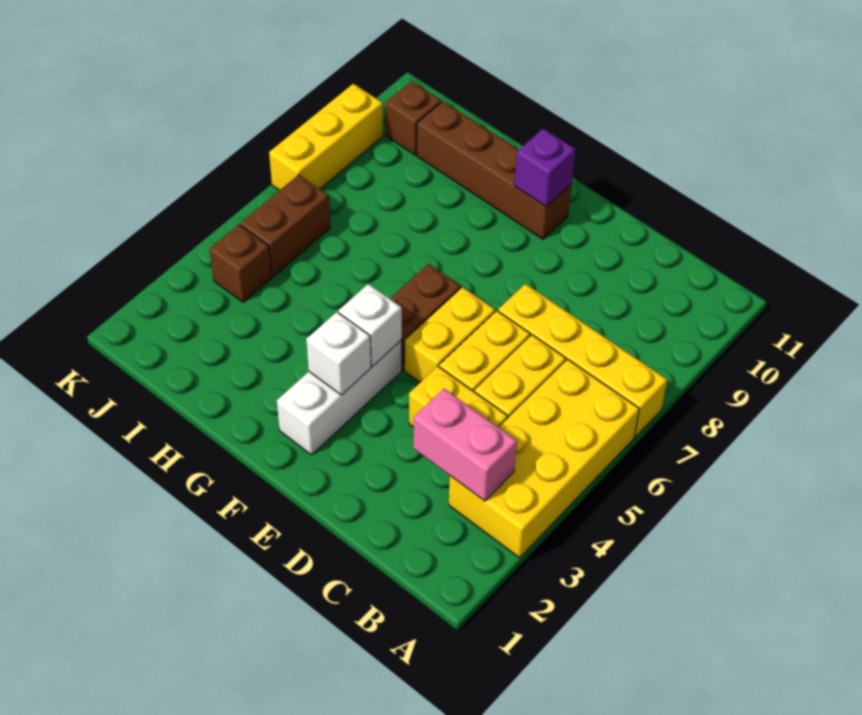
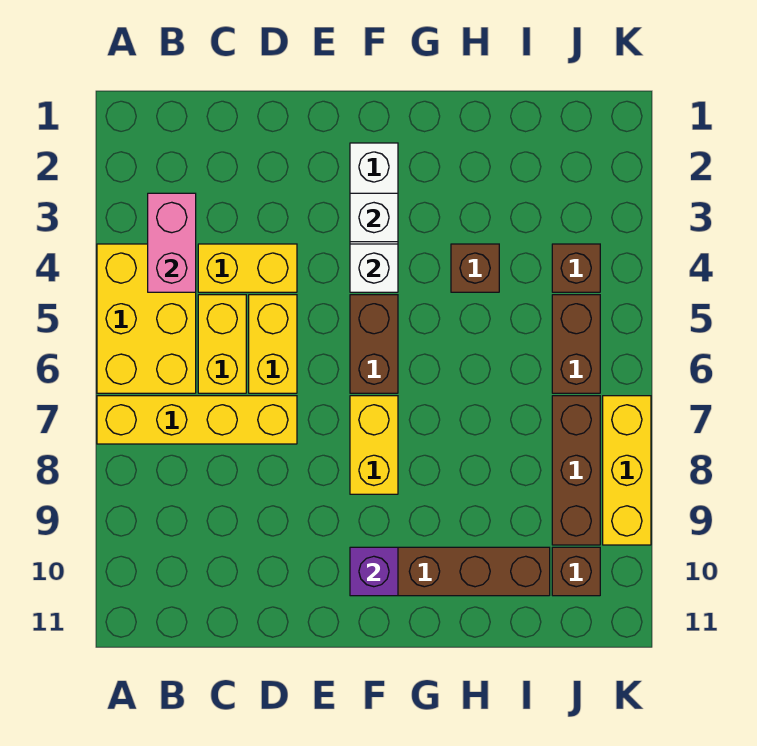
yellow brick A3:B6 level 1 -> yellow brick A4:B6 level 1
pink brick B3:C3 level 2 -> pink brick B3:B4 level 2
yellow brick E5:E6 level 1 -> yellow brick F7:F8 level 1
none -> brown brick H4 level 1
none -> brown brick J7:J9 level 1

